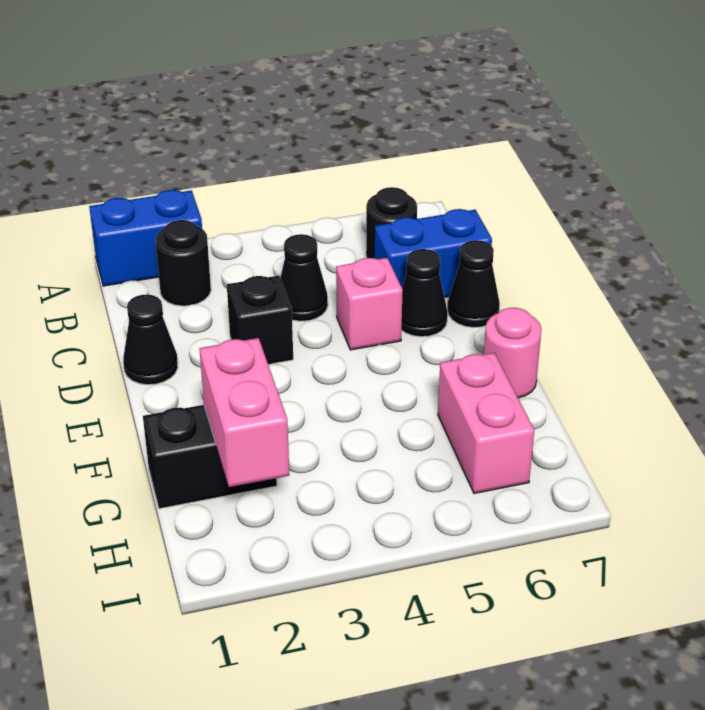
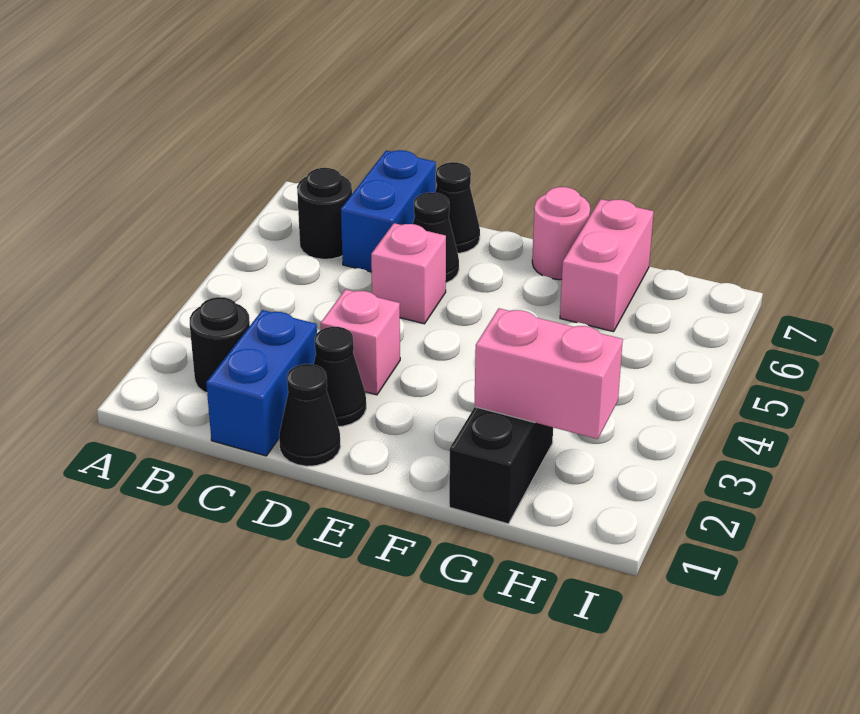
blue brick A1:A2 level 1 -> blue brick C1:C2 level 1
black cone C4 level 1 -> black cone D2 level 1
black brick D3 level 1 -> pink brick D3 level 1
pink brick G6:H6 level 1 -> pink brick G6:G7 level 1

